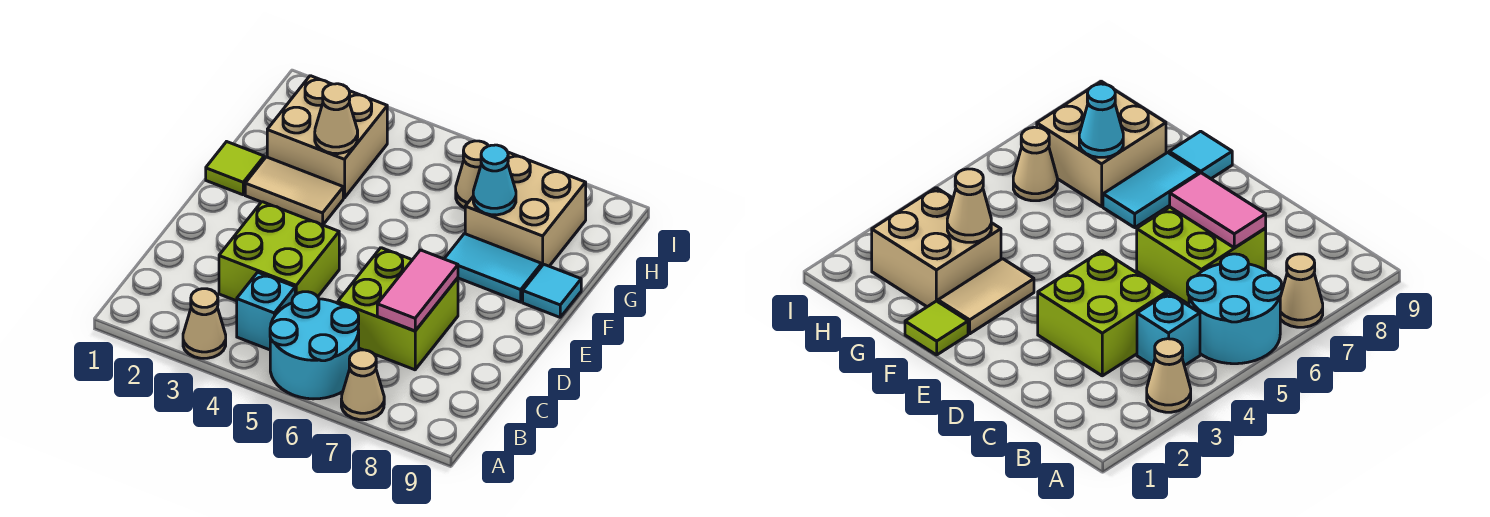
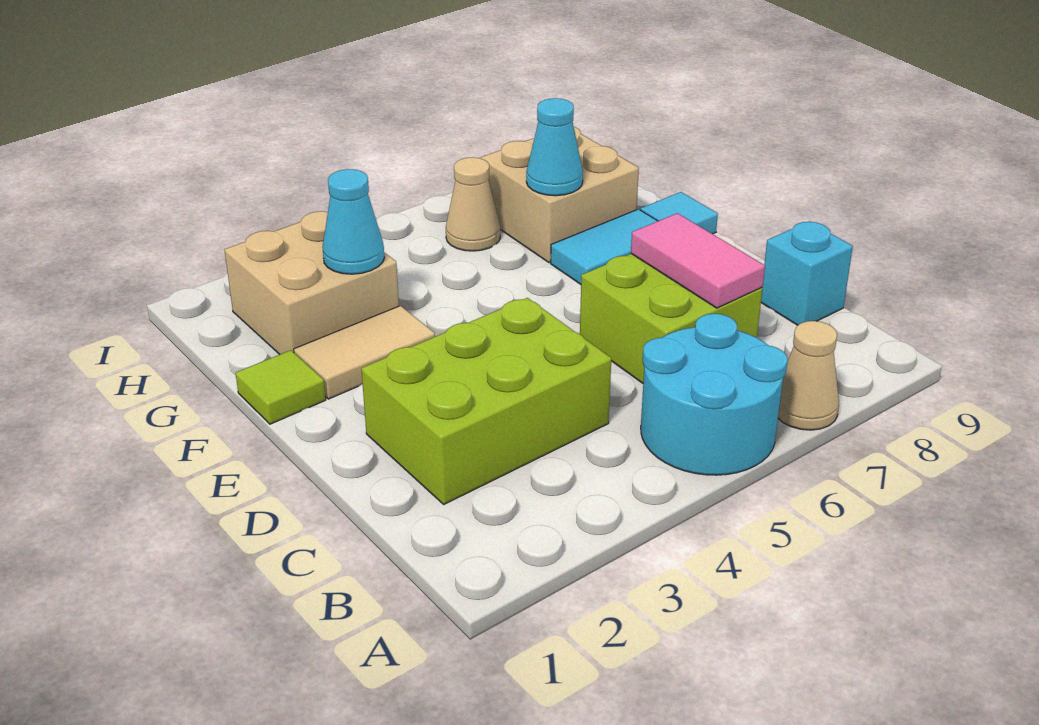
tan cone A3 level 1 -> none
cyan brick B4 level 1 -> cyan brick C9 level 1
lime brick C3:D4 level 1 -> lime brick C2:D4 level 1
tan cone G3 level 2 -> cyan cone G3 level 2

